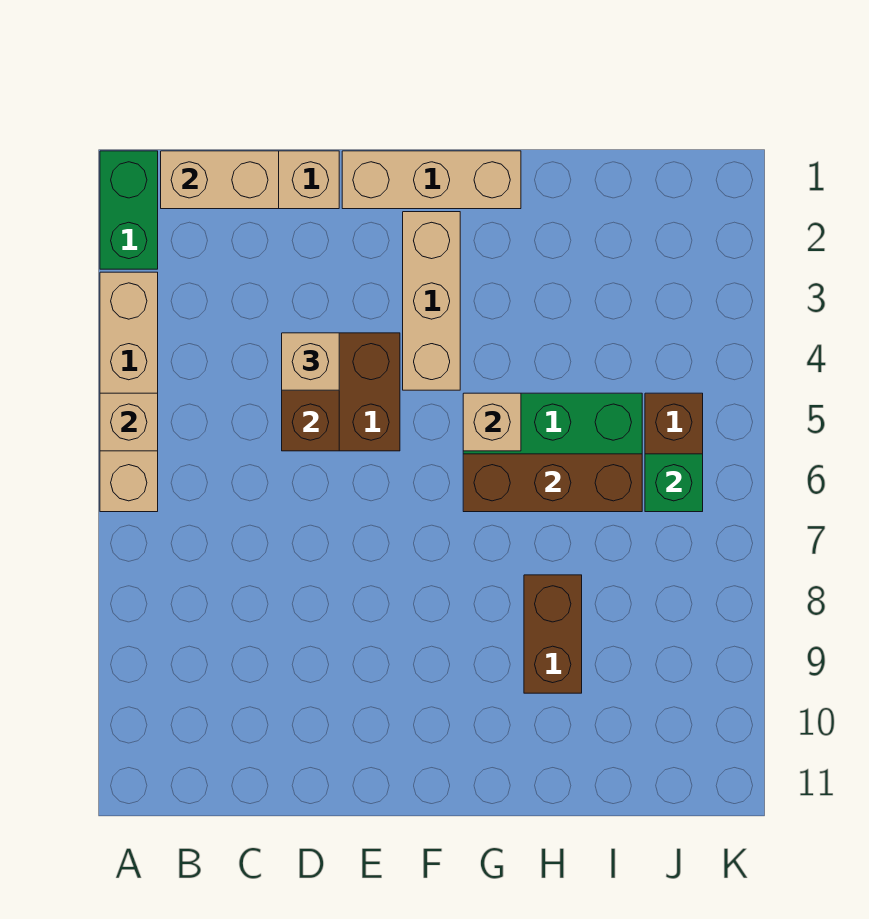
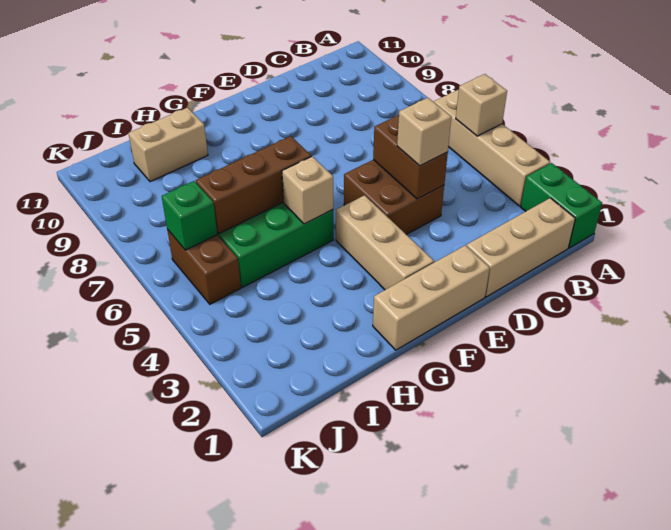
tan brick B1:C1 level 2 -> tan brick H10:I10 level 1
brown brick H8:H9 level 1 -> none

